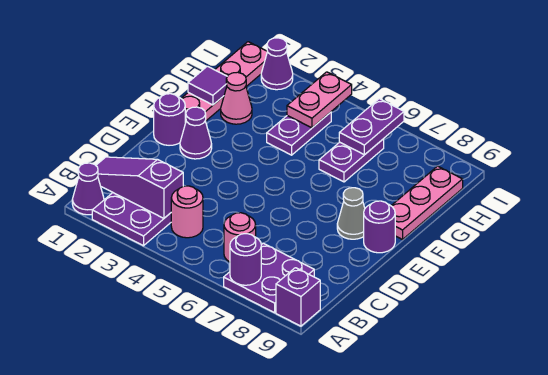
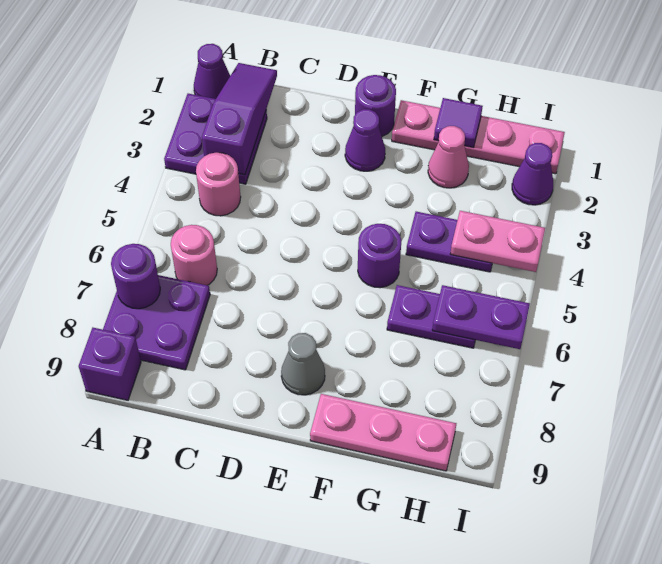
purple round brick E9 level 1 -> purple round brick F5 level 1

